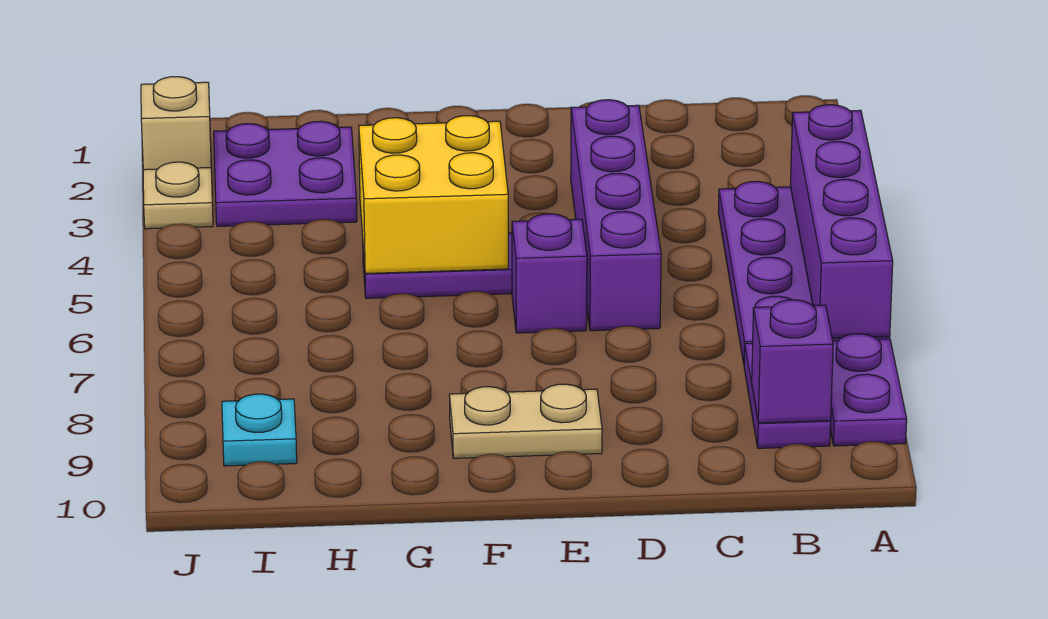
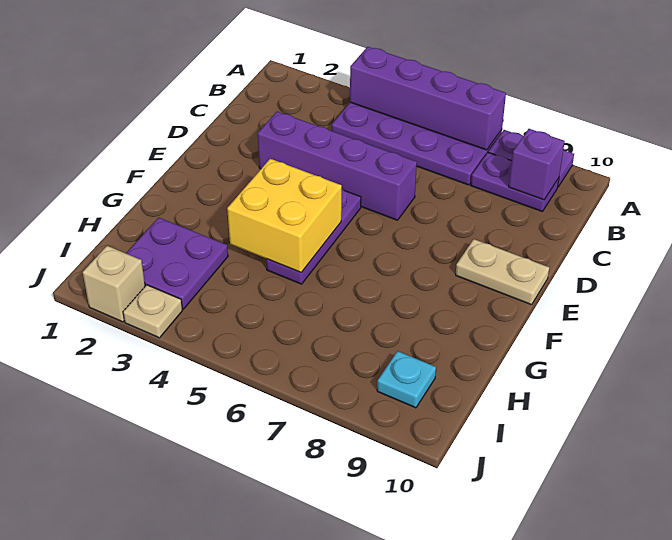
purple brick E6 level 1 -> none
tan plate E9:F9 level 1 -> tan plate E9:E10 level 1

